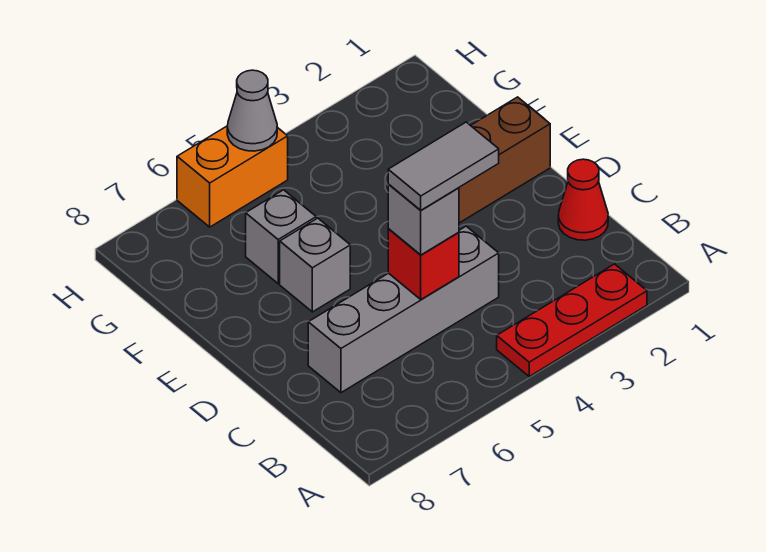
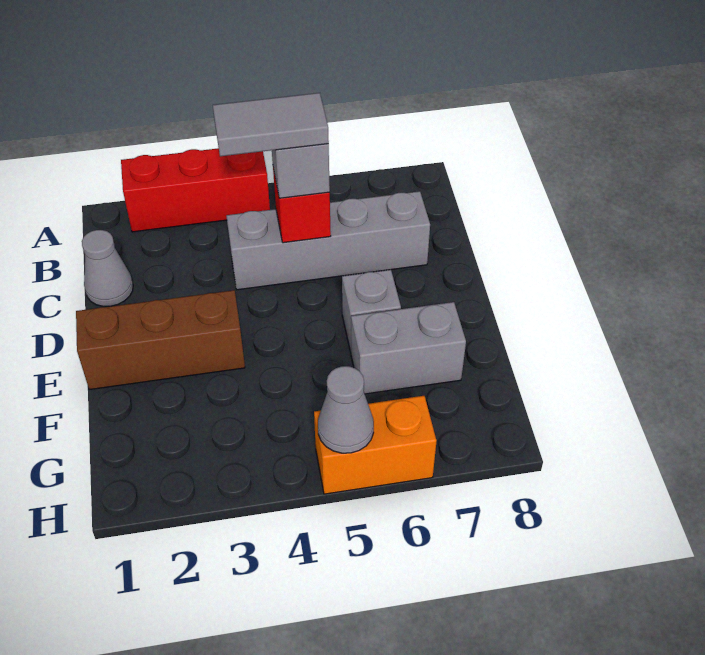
red plate A2:A4 level 1 -> red brick A2:A4 level 1
red cone C1 level 1 -> grey cone C1 level 1
grey brick F6 level 1 -> grey brick F6:F7 level 1

